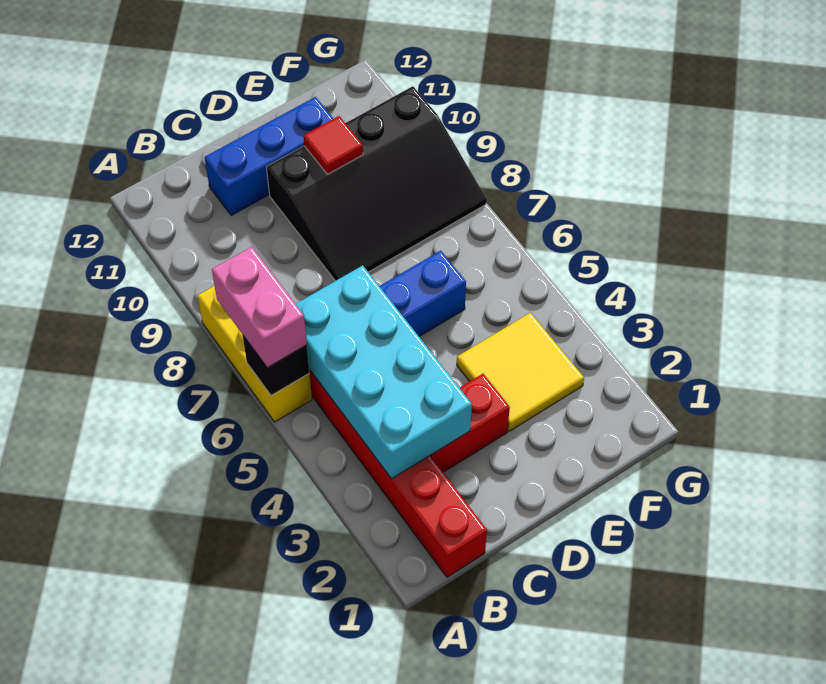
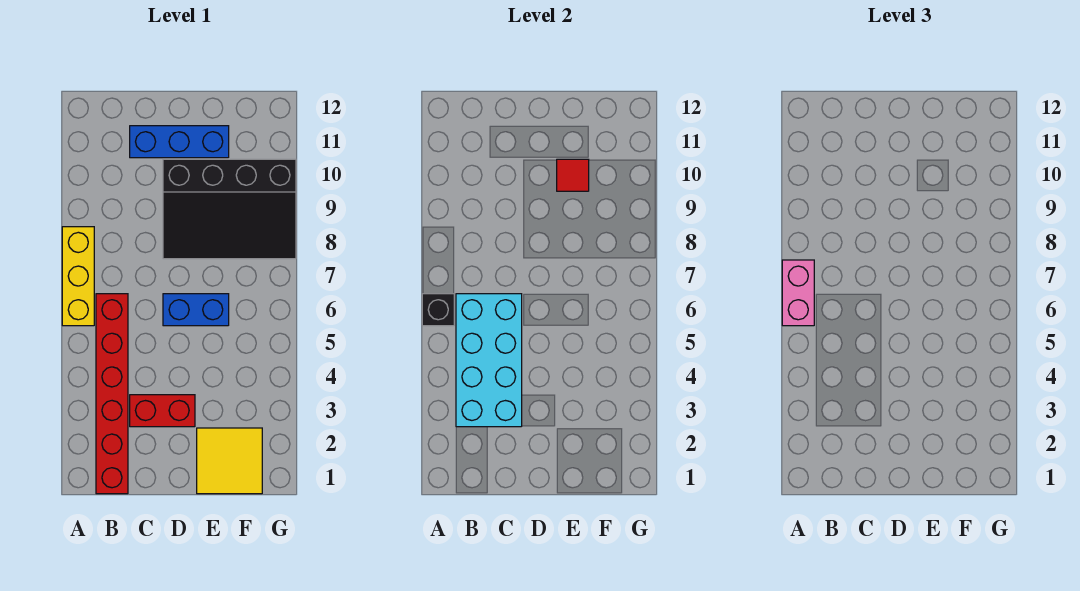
yellow tile E3:F4 level 1 -> yellow tile E1:F2 level 1

